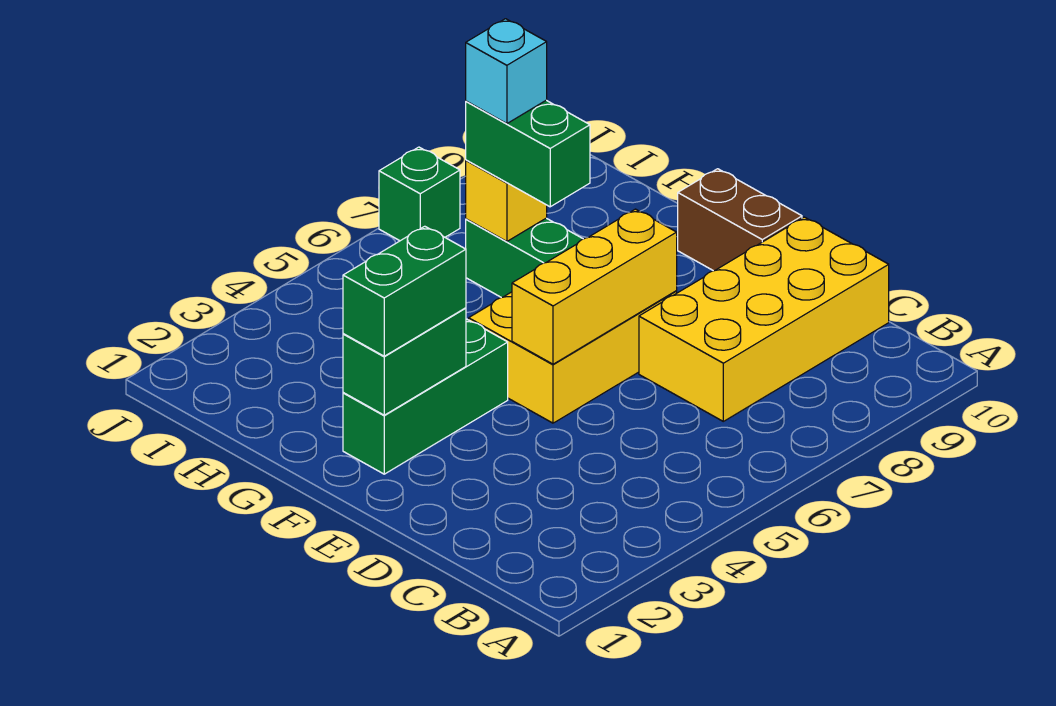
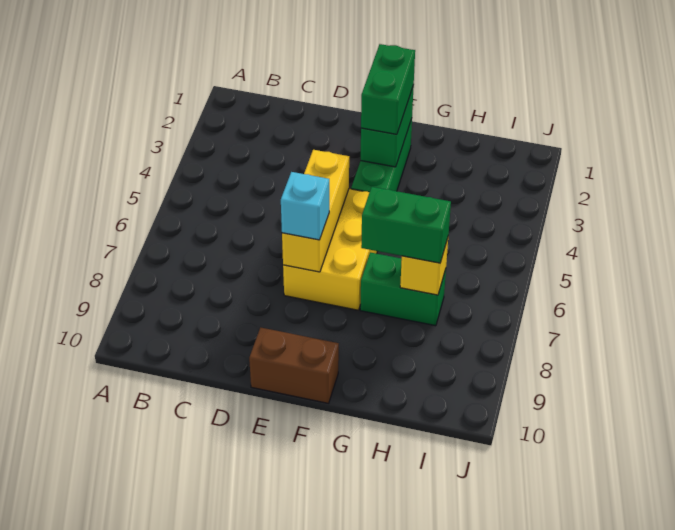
yellow brick C7:D10 level 1 -> none
cyan brick H7 level 4 -> cyan brick E7 level 3
green brick J7 level 1 -> none

